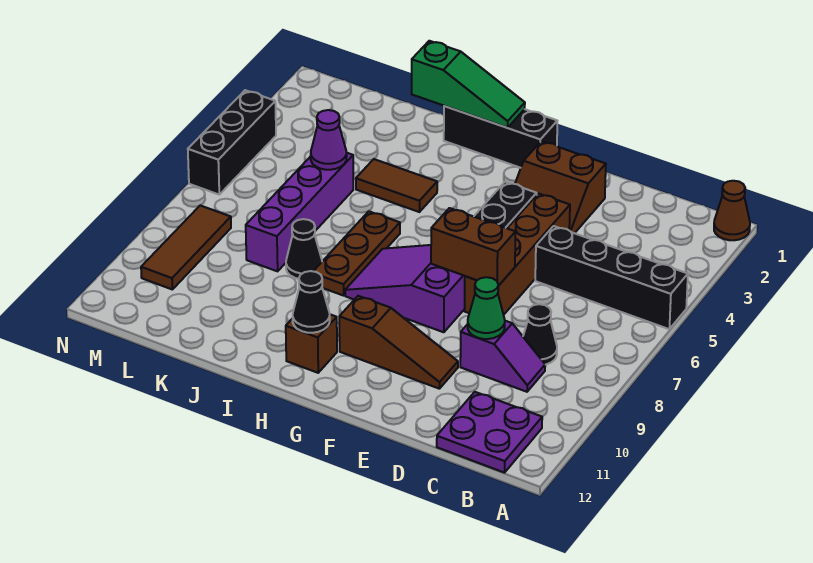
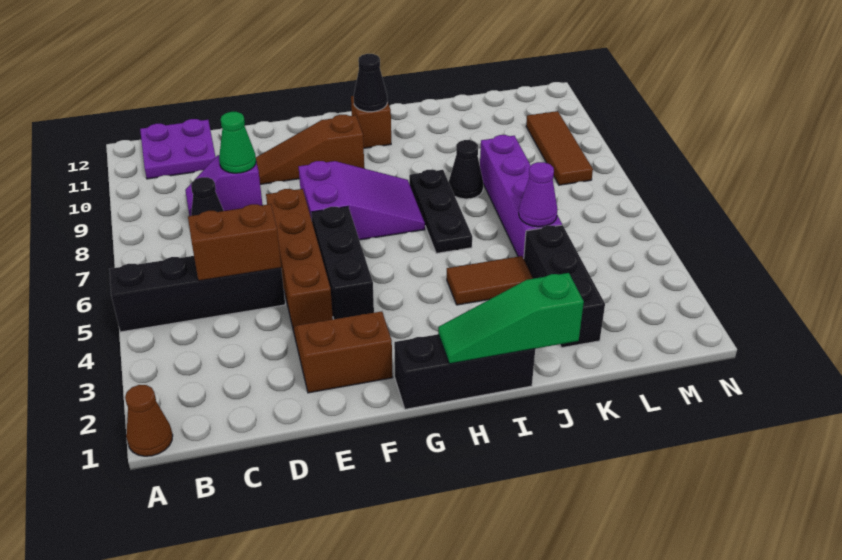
brown brick E7:F7 level 2 -> brown brick C5:D5 level 2
brown plate I6:I8 level 1 -> black plate I6:I8 level 1
black brick N4:N6 level 1 -> black brick K2:K4 level 1

